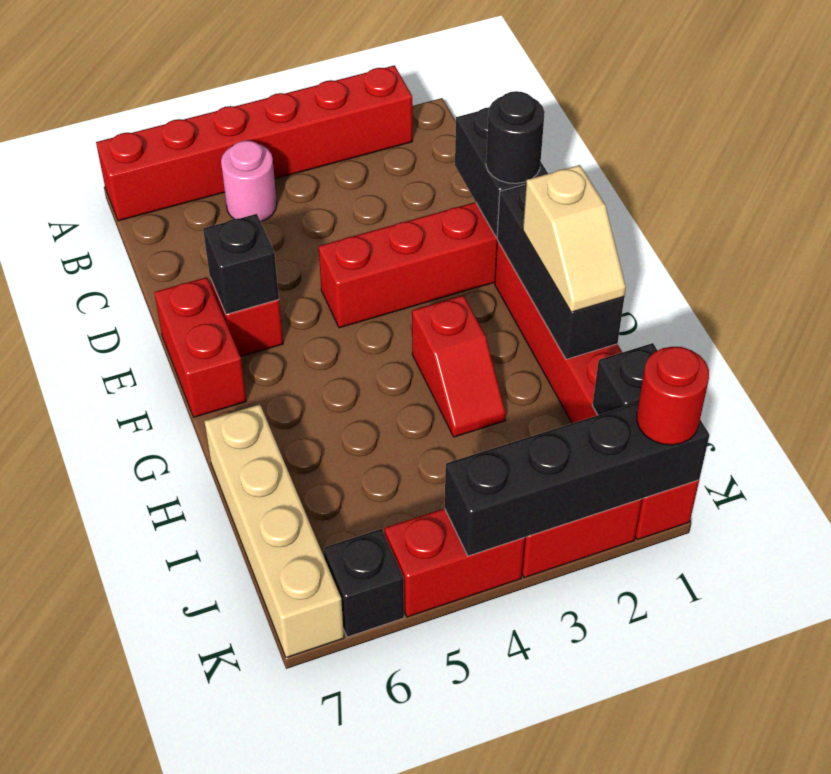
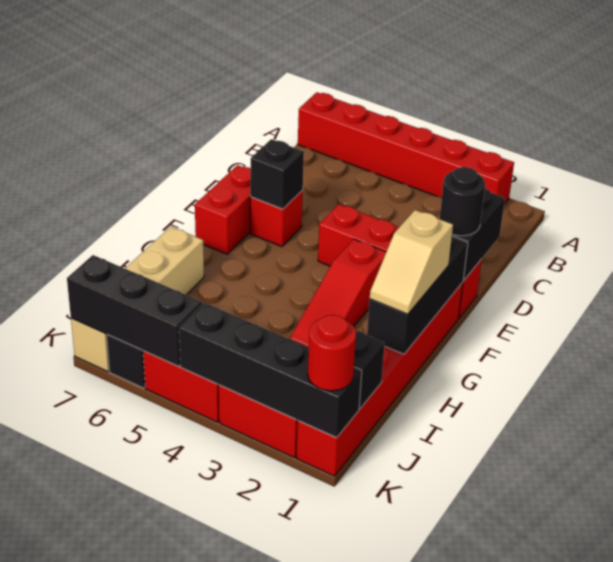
pink round brick B5 level 1 -> none
red slope G3:H3 level 1 top G -> red slope F3:H3 level 1 top F
none -> black brick K5:K7 level 2

